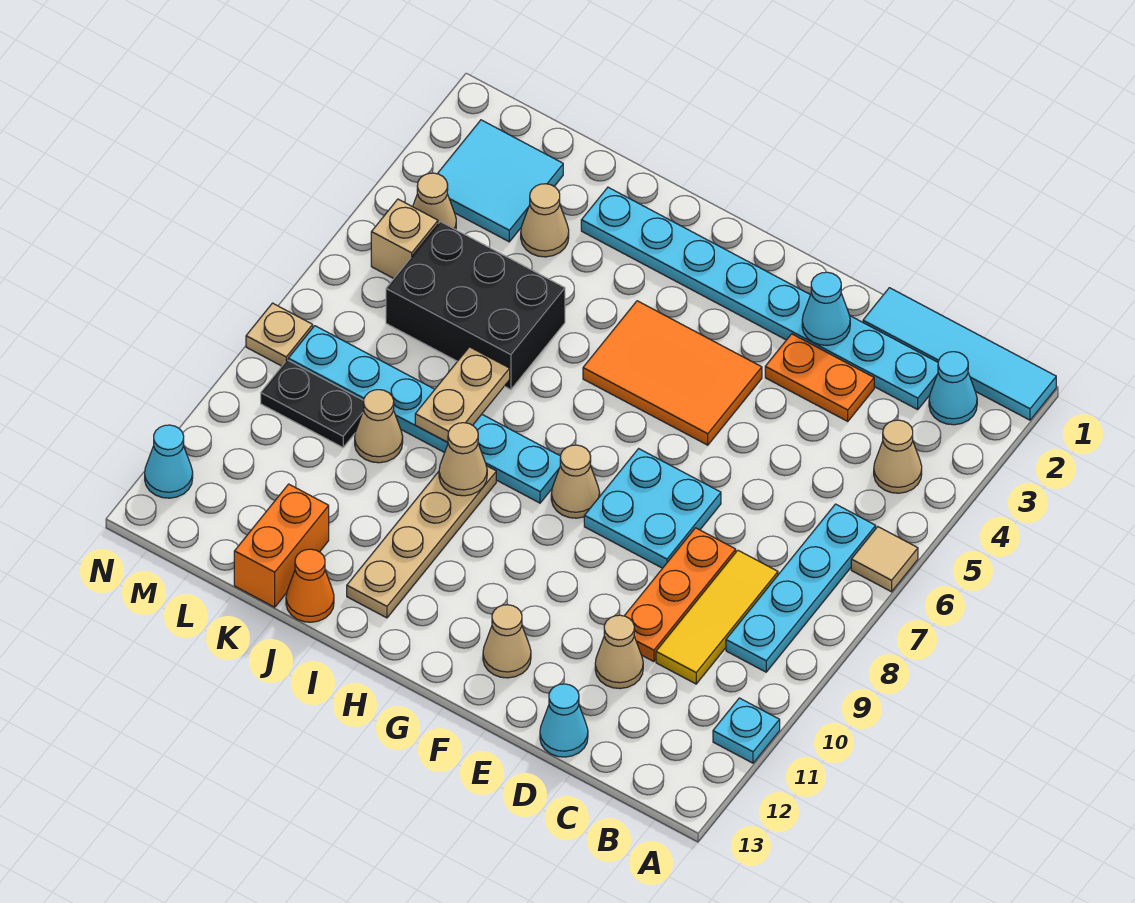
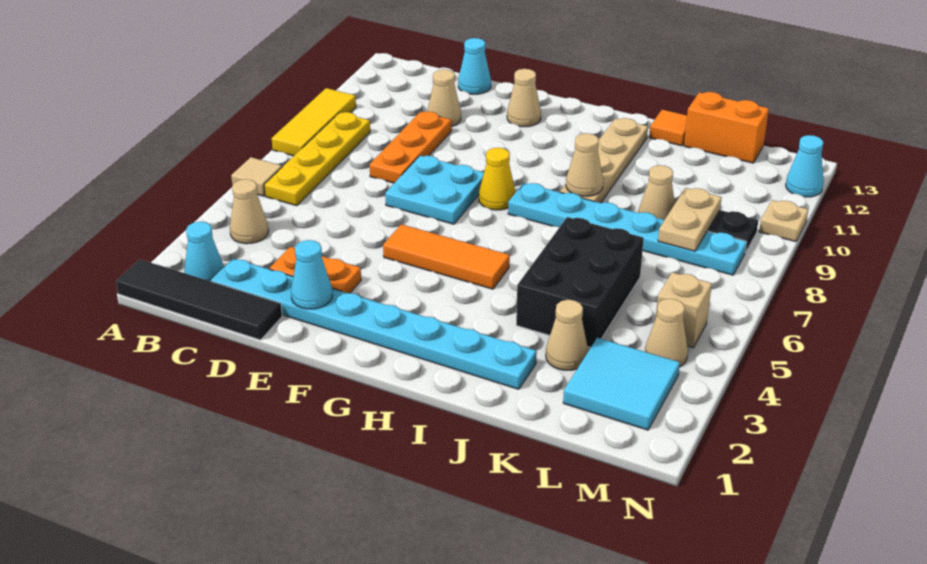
cyan tile A1:D1 level 1 -> black tile A1:D1 level 1
cyan plate A11 level 1 -> none
cyan plate B6:B9 level 1 -> yellow plate B6:B9 level 1
yellow tile C8:C10 level 1 -> yellow tile A8:A10 level 1
orange tile F4:H5 level 1 -> orange tile F5:H5 level 1
tan cone G8 level 1 -> yellow cone G8 level 1
black brick J5:L6 level 1 -> black brick J4:K6 level 1
tan plate J7:J8 level 2 -> tan plate L8:L9 level 2
orange cone J13 level 1 -> orange tile J13 level 1
orange brick K12:K13 level 1 -> orange brick K13:L13 level 1
tan plate N8 level 1 -> tan plate N10 level 1

